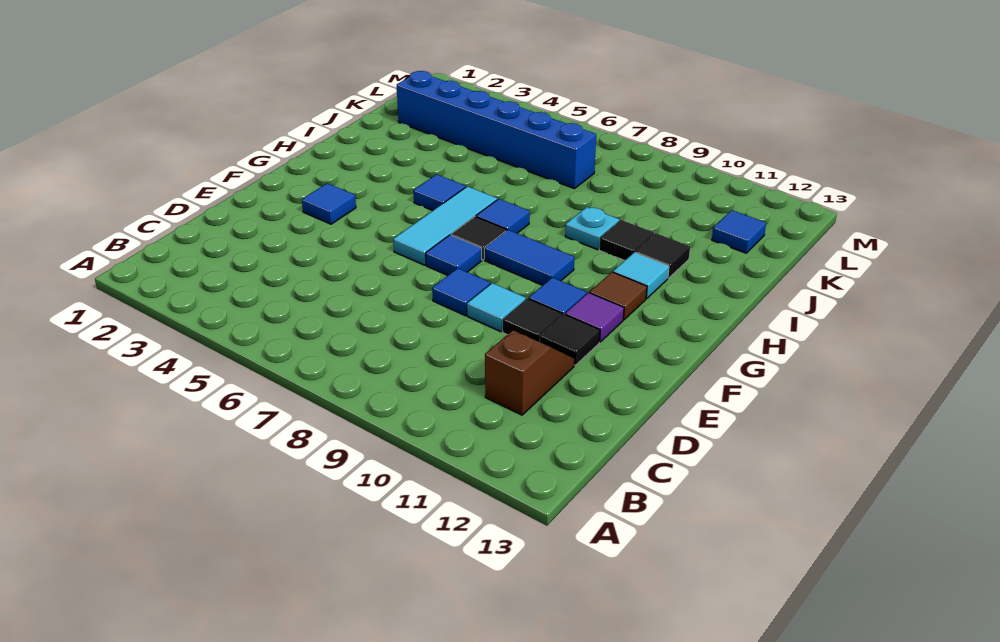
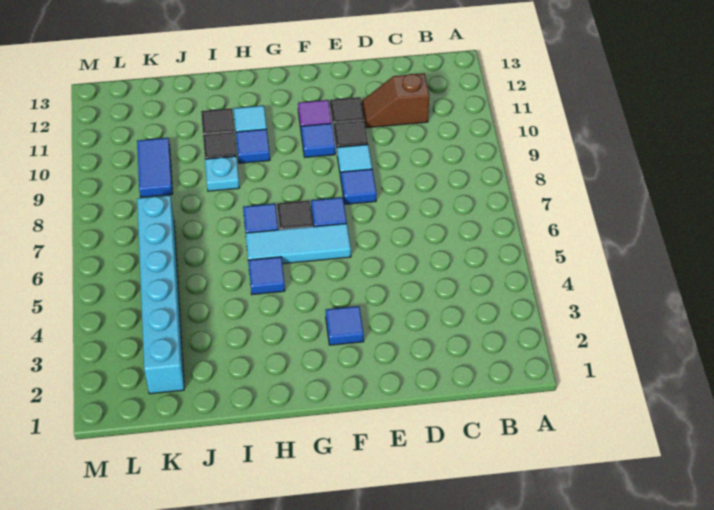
blue tile G8:G9 level 1 -> blue tile K9:K10 level 1
brown tile G11 level 1 -> none
blue brick K2:K7 level 1 -> cyan brick K2:K7 level 1
blue tile K12 level 1 -> blue tile H10 level 1

